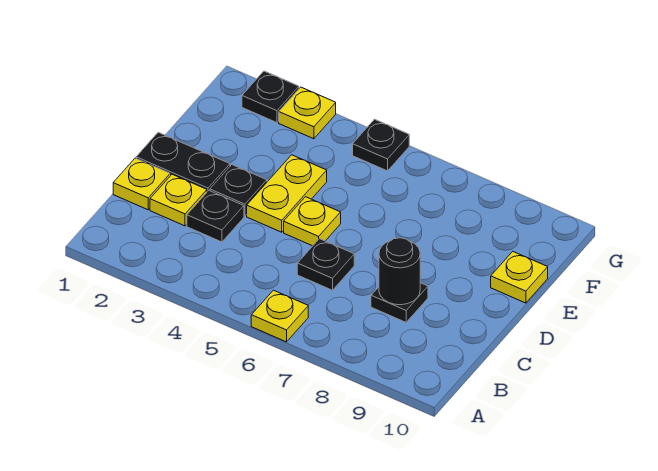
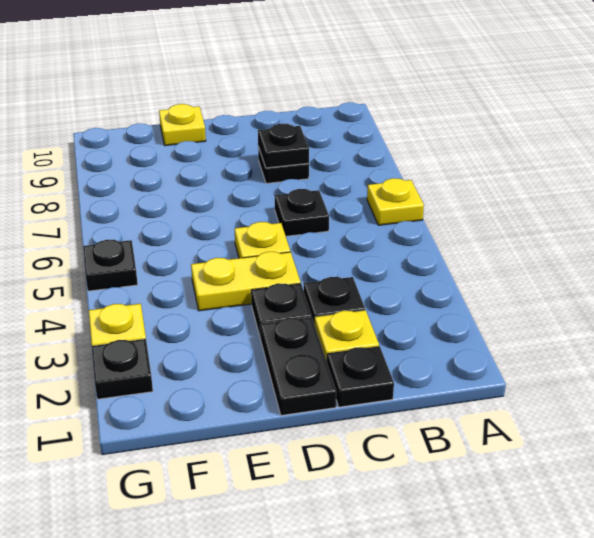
yellow plate C1 level 1 -> black plate C1 level 1
black round brick C8 level 2 -> black plate C8 level 2

